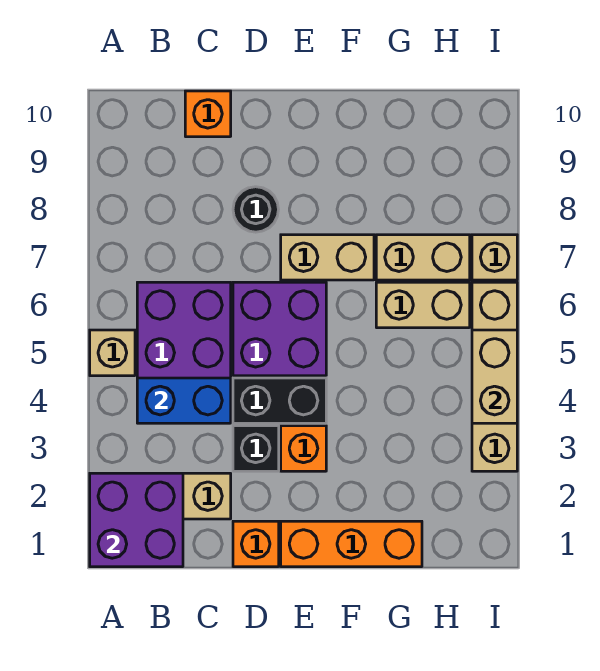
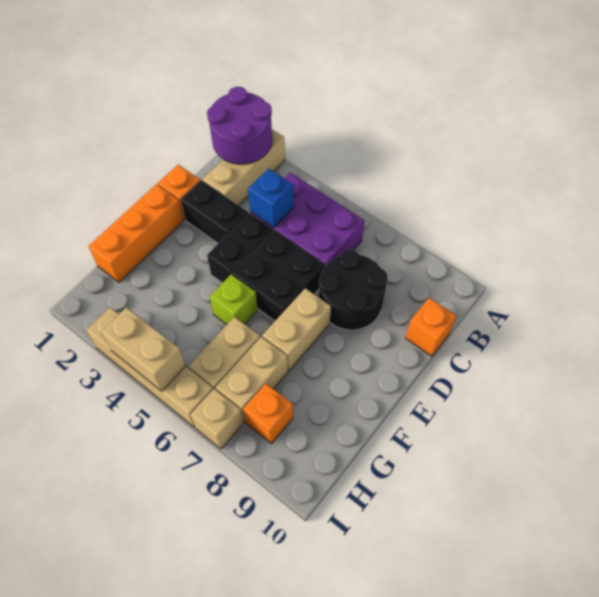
purple brick A1:B2 level 2 -> purple round brick A1:B2 level 2
tan brick A5 level 1 -> none
blue brick B4:C4 level 2 -> blue brick C4 level 2
black brick D3 level 1 -> black brick D2:D3 level 1
purple brick D5:E6 level 1 -> black brick D5:E6 level 1
black round brick D8 level 1 -> black round brick C7:D8 level 1
orange brick E3 level 1 -> orange brick H8 level 1
none -> lime brick F5 level 1

